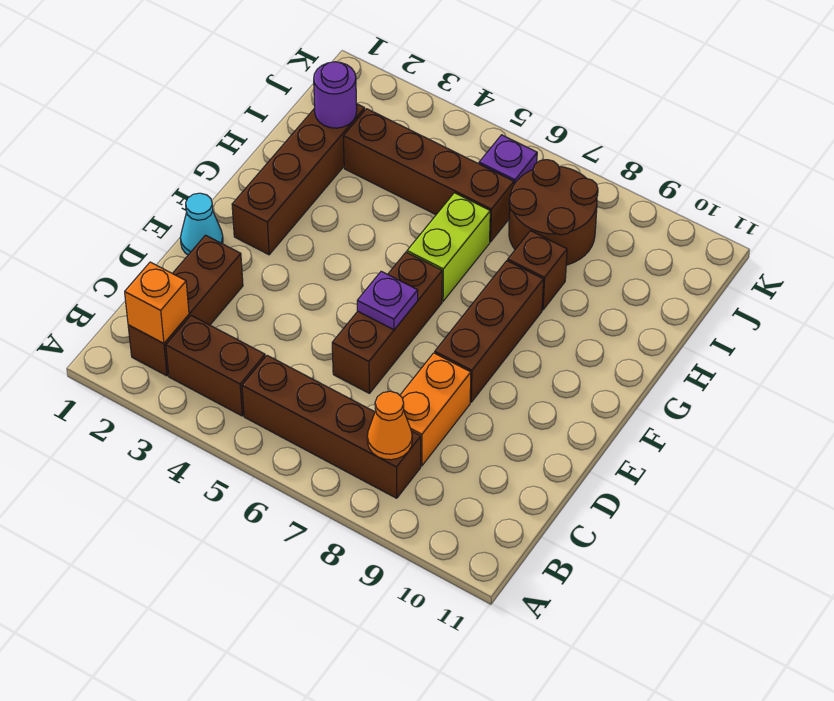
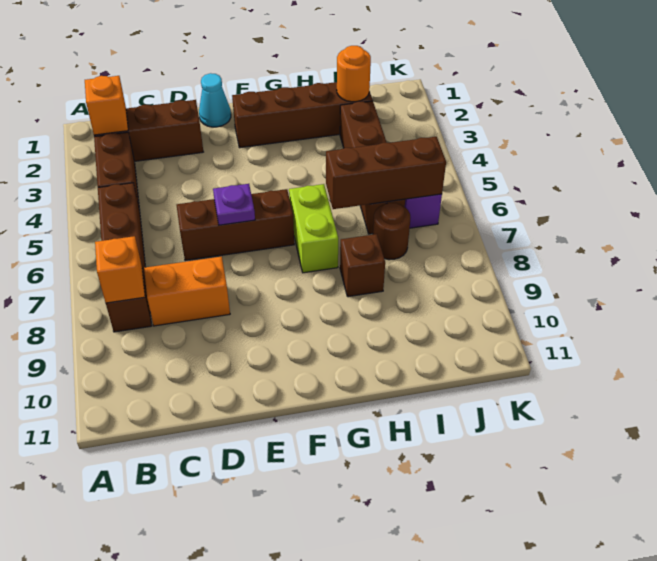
orange cone B8 level 2 -> orange brick B8 level 2
brown brick E8:G8 level 1 -> brown brick H6:J6 level 2
lime brick G6:H6 level 1 -> lime brick G6:G7 level 1
purple round brick I2 level 2 -> orange round brick I2 level 2
brown round brick I7:J8 level 1 -> brown round brick I7 level 1

